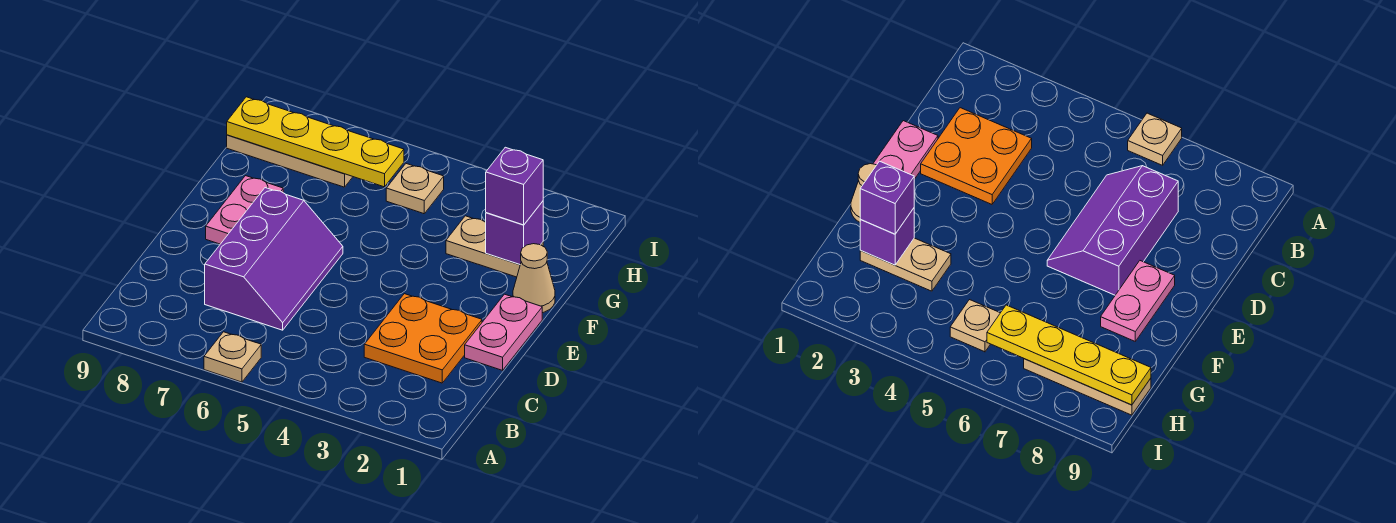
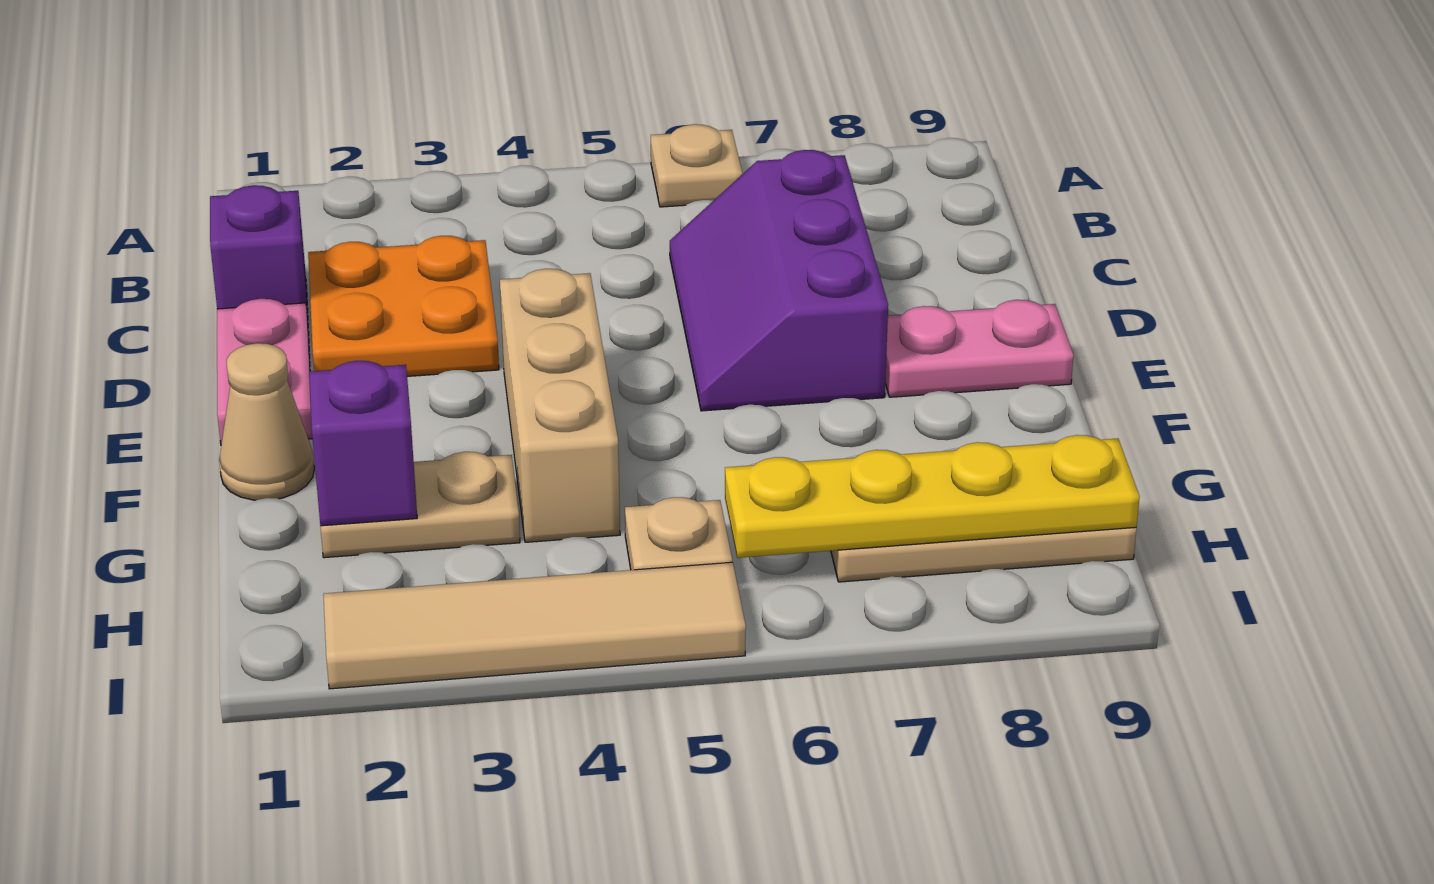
none -> tan brick E4:G4 level 1
pink plate E8:F8 level 1 -> pink plate E8:E9 level 1
purple brick G2 level 3 -> purple brick C1 level 1
none -> tan tile I2:I5 level 1

